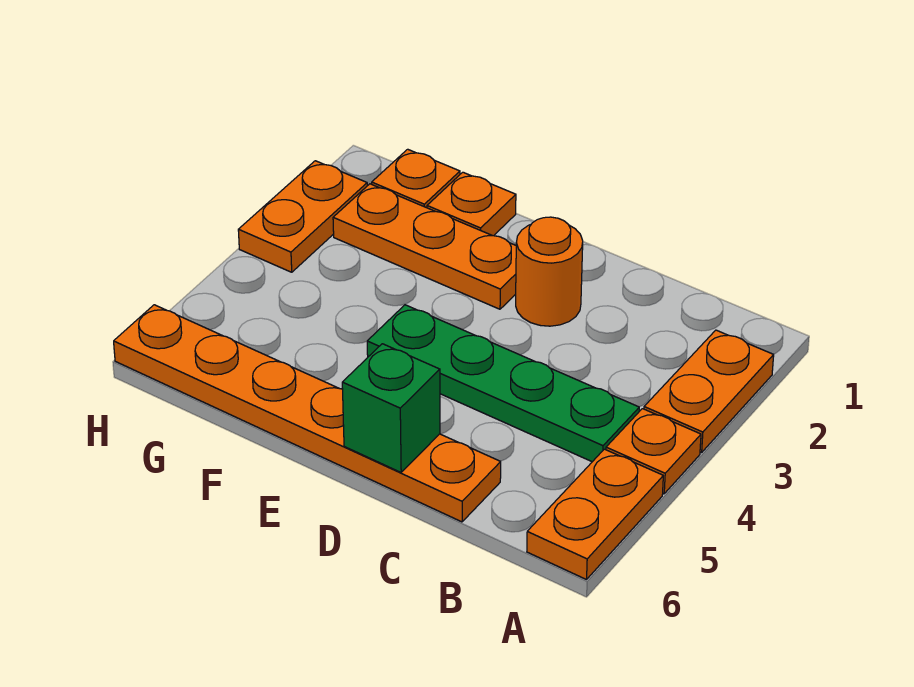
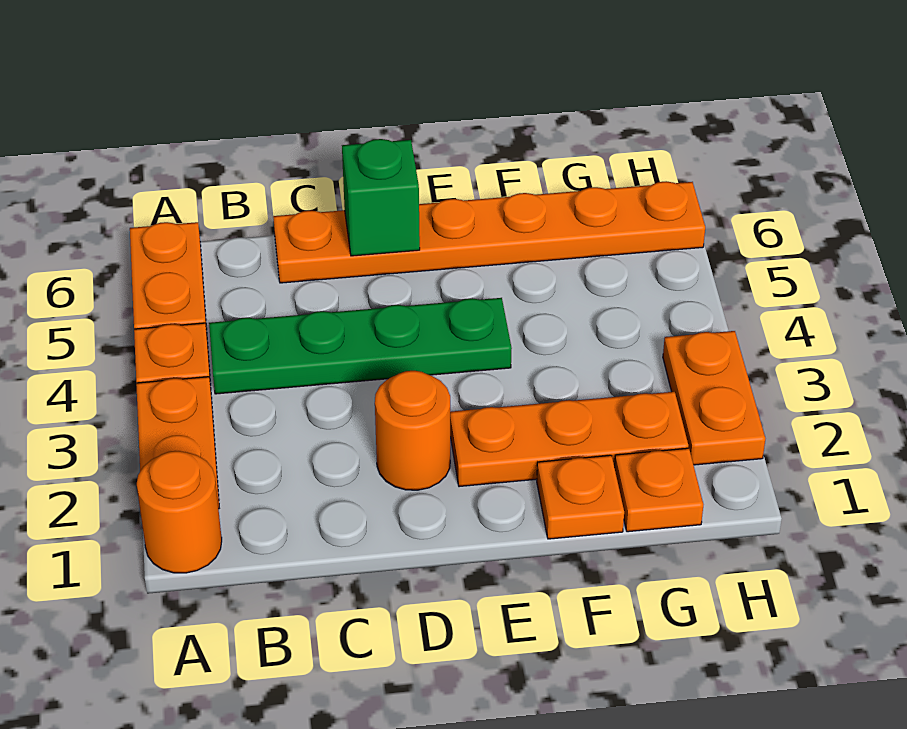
none -> orange round brick A1 level 1

